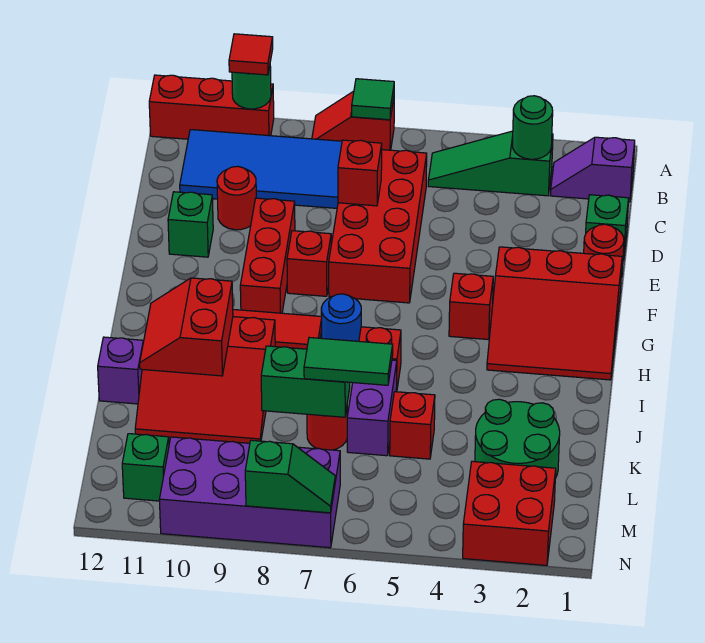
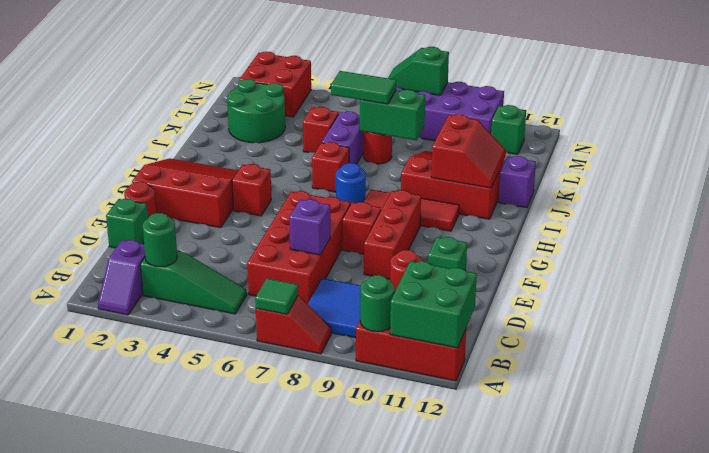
red tile A10 level 3 -> none
none -> green brick A11:B12 level 2
purple slope B1:B2 level 1 top 1 -> purple slope A2:B2 level 1 top B
red brick D7 level 2 -> purple brick D7 level 2

